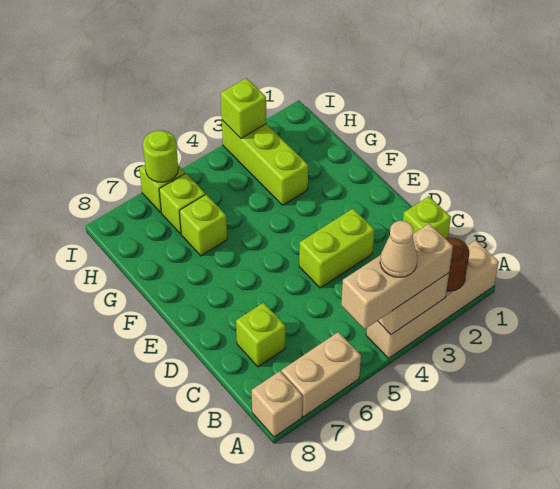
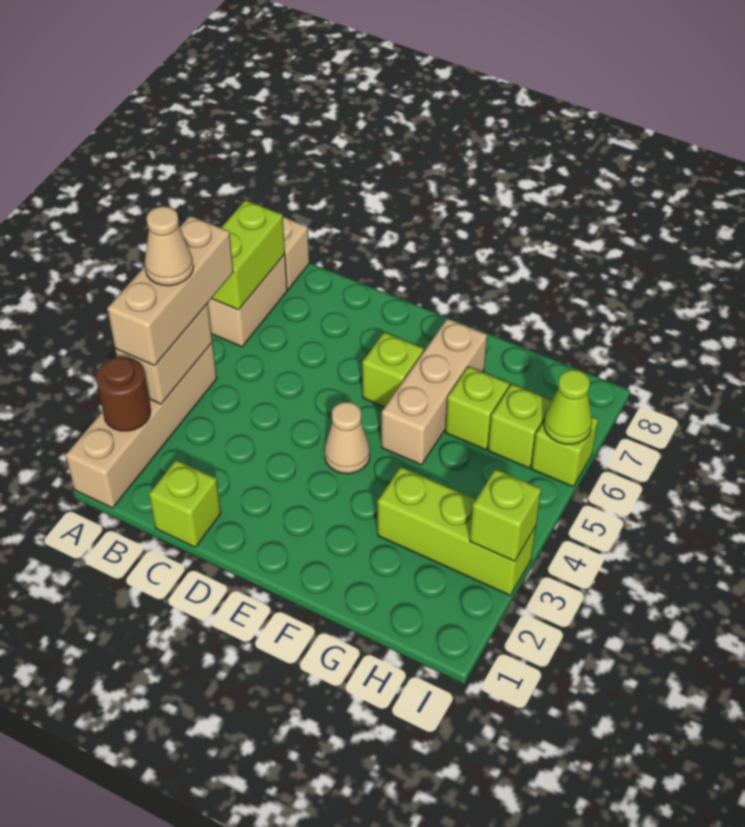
lime brick C7 level 1 -> lime brick E6 level 1
lime brick D3:D4 level 1 -> lime brick A6:A7 level 2
none -> tan cone E4 level 1
none -> tan brick F5:F7 level 1
lime round brick I6 level 2 -> lime cone I6 level 2

